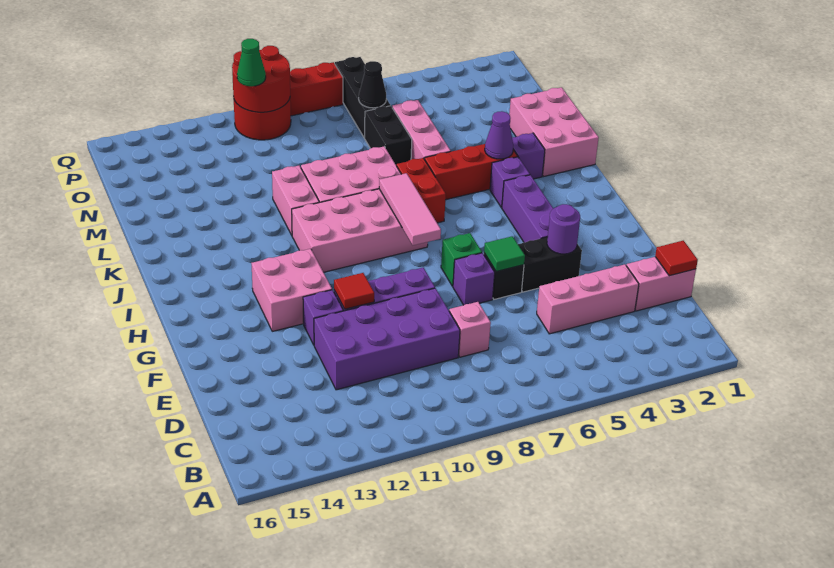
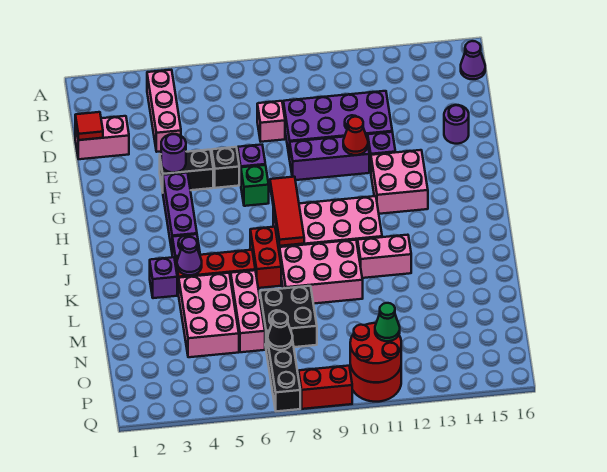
none -> purple cone B16 level 1
pink brick D3:D5 level 1 -> pink brick B4:D4 level 1
none -> purple round brick E15 level 1
green tile F6 level 2 -> none
red tile F11 level 2 -> red cone F11 level 2
pink tile H8:J8 level 2 -> red tile H8:J8 level 2
pink brick K1:M2 level 1 -> pink brick L4:N5 level 1
pink brick K11:L11 level 1 -> pink brick K11:K12 level 1
black brick M7:N7 level 1 -> black brick M7:N8 level 1

